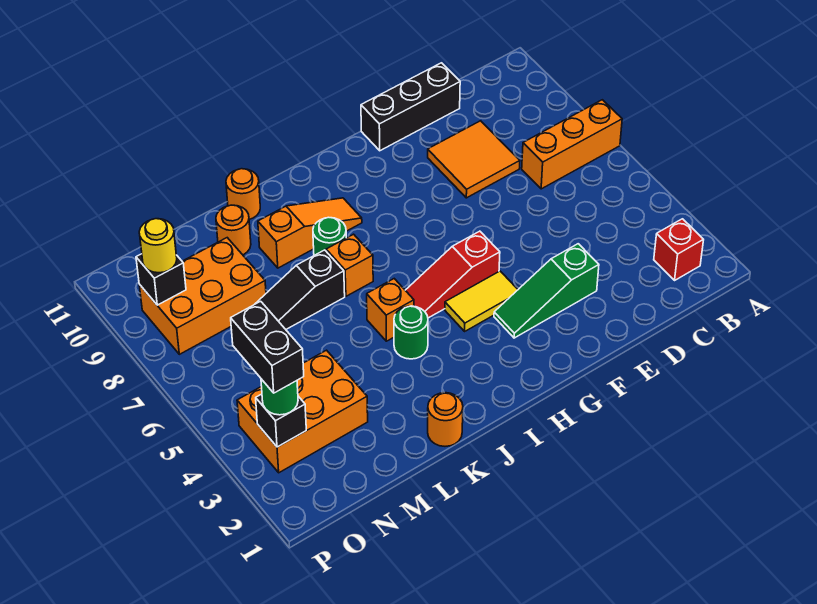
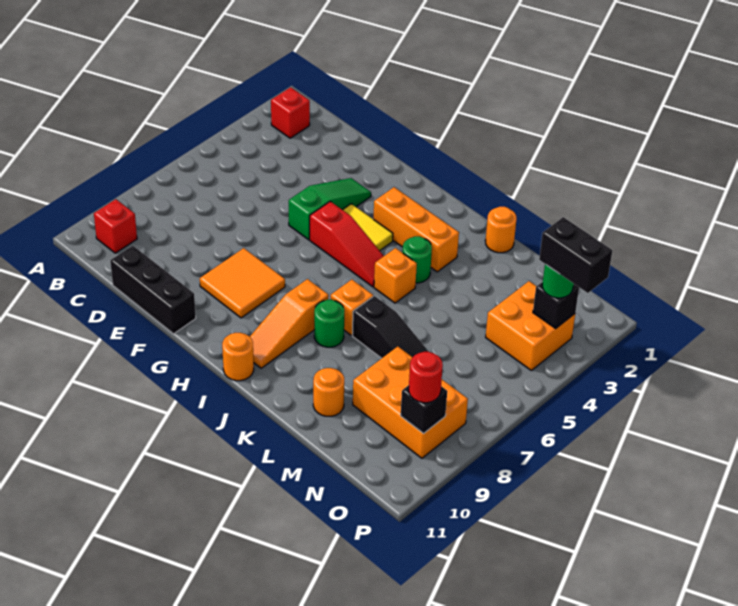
orange brick A7:C7 level 1 -> orange brick H3:J3 level 1
none -> red brick B10 level 1
orange tile D8:E9 level 1 -> orange tile F8:G9 level 1
green slope E3:G3 level 1 top E -> green slope F3:F5 level 1 top 5
orange slope I9:K9 level 1 top K -> orange slope I8:I10 level 1 top 8
orange round brick K11 level 1 -> orange round brick I11 level 1
orange brick M3:O4 level 1 -> orange brick N3:O4 level 1
black brick O3:O4 level 4 -> black brick O3:P3 level 4
yellow round brick O9 level 3 -> red round brick O9 level 3

